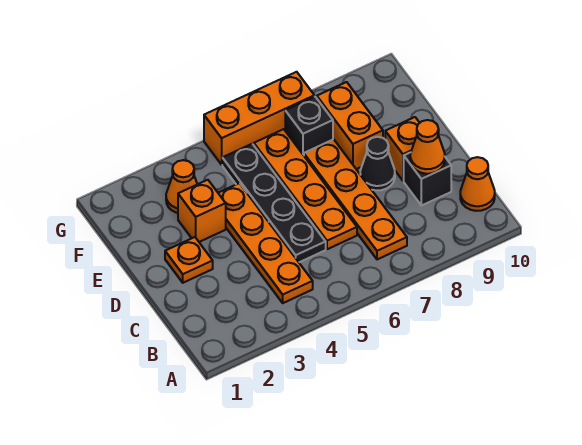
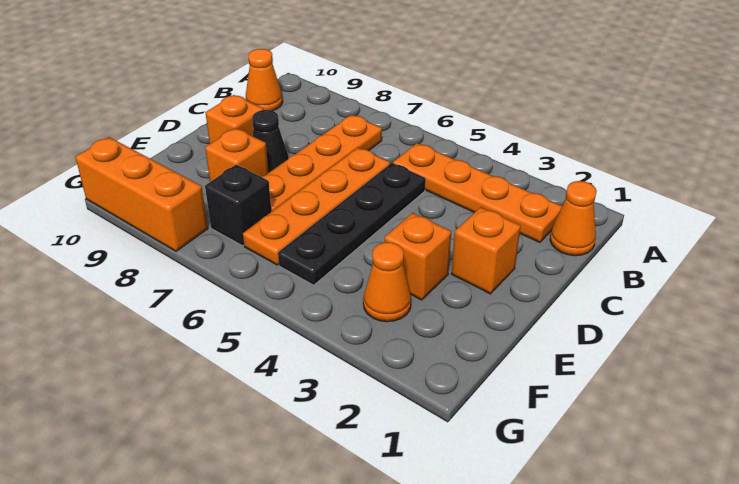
orange plate B4:E4 level 1 -> orange plate B2:B5 level 1
black brick C9 level 1 -> none
orange cone C9 level 2 -> orange cone B1 level 1
orange plate D2 level 1 -> orange brick D2 level 1
orange brick E8:F8 level 1 -> orange brick E8 level 1
orange brick G5:G7 level 1 -> orange brick G8:G10 level 1

